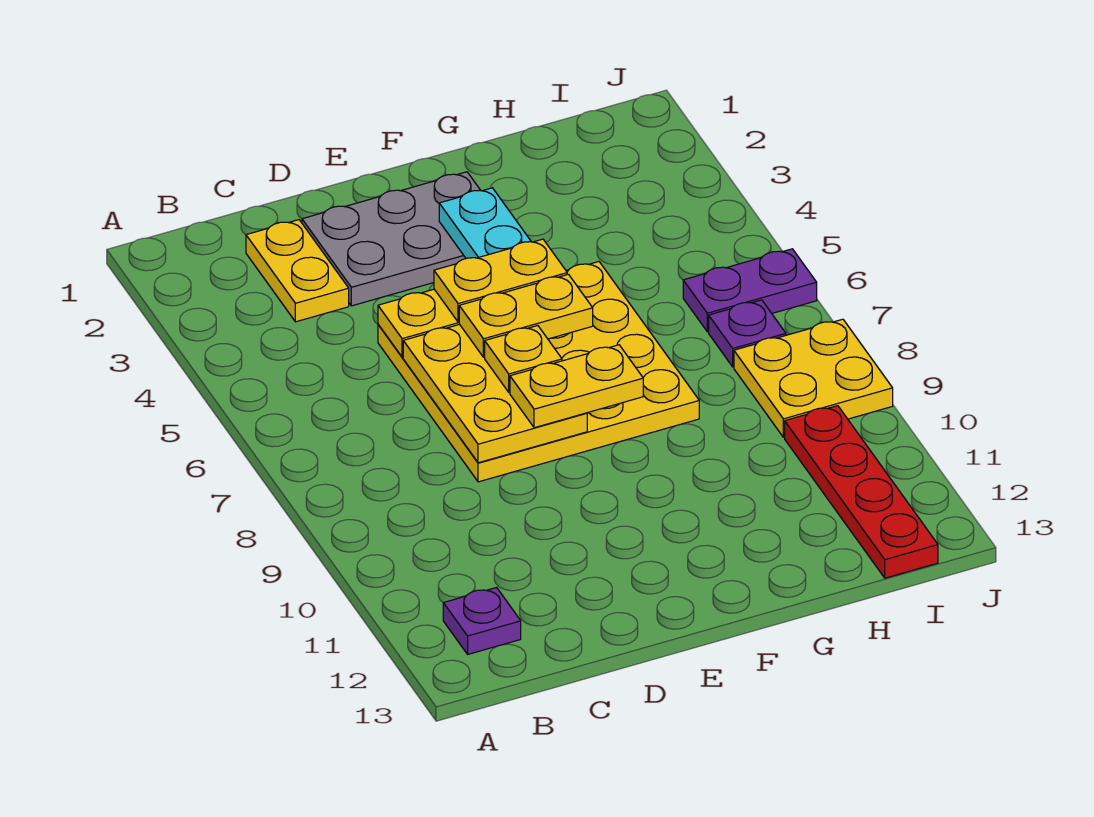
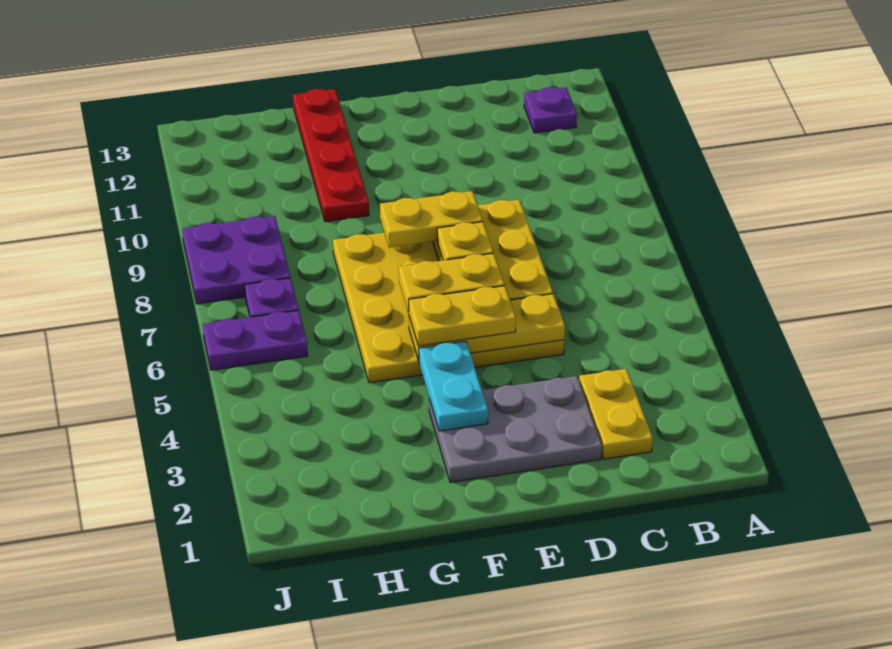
yellow plate I8:J9 level 1 -> purple plate I8:J9 level 1
red plate I10:I13 level 1 -> red plate G10:G13 level 1

